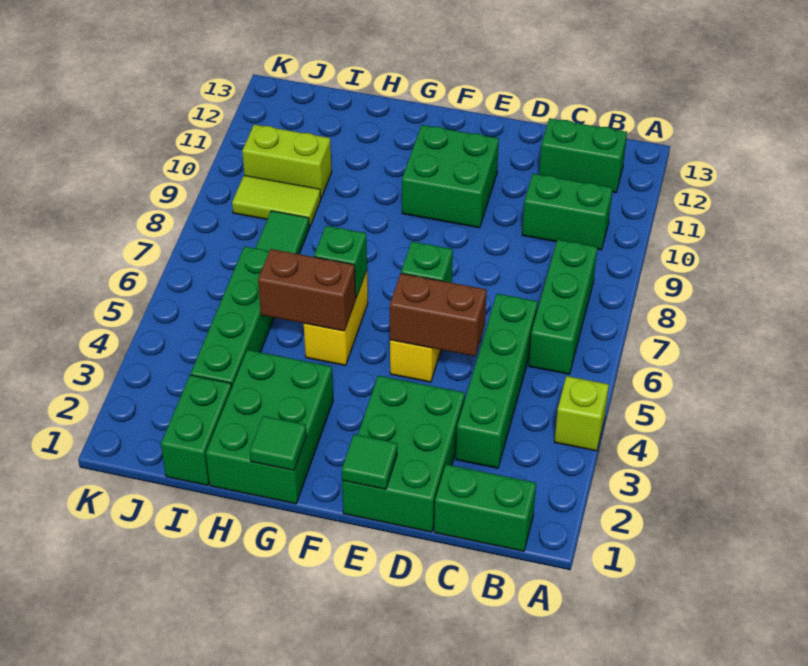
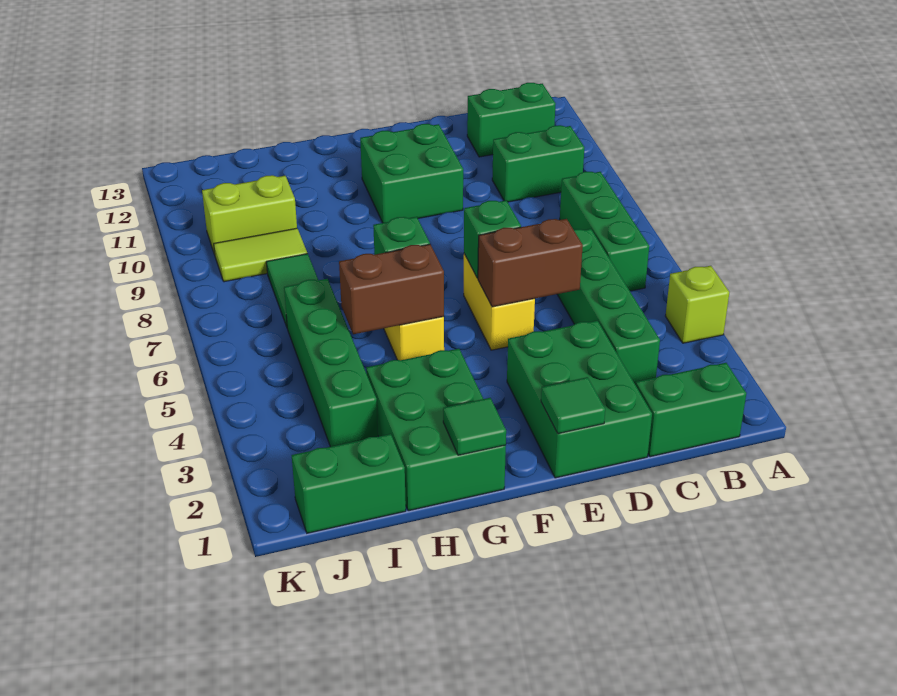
green brick I1:I2 level 1 -> green brick I1:J1 level 1

